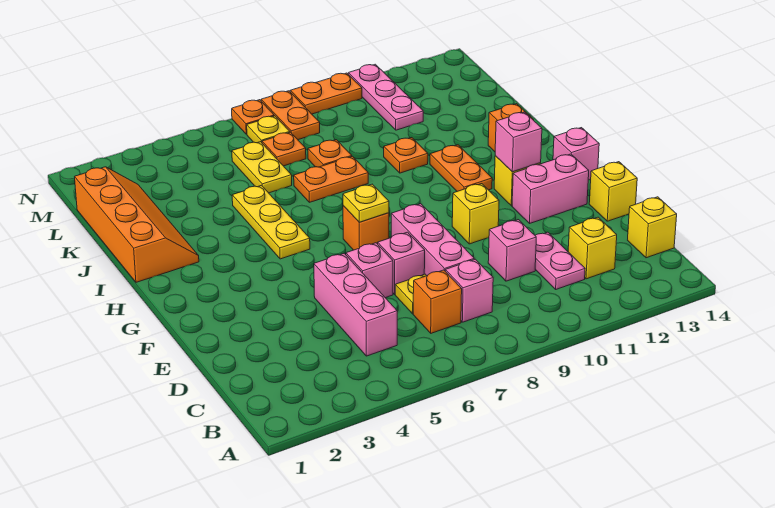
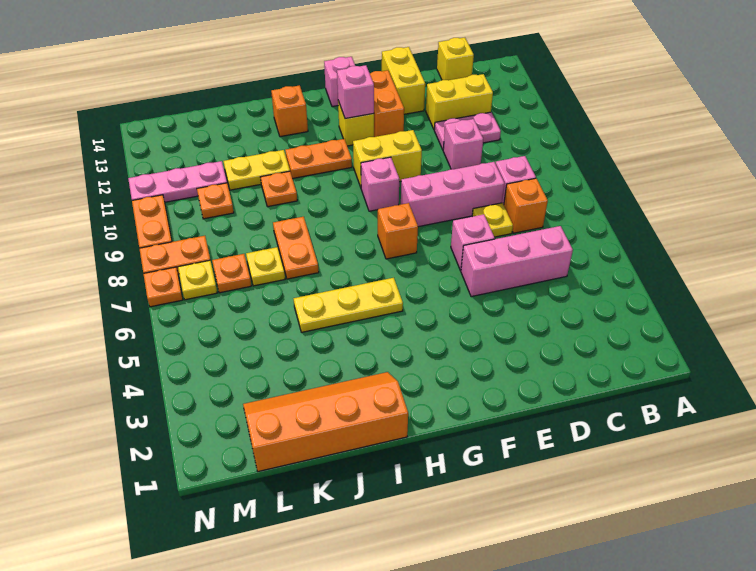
yellow brick C12 level 1 -> yellow brick C12:D12 level 1
pink brick E7 level 1 -> pink brick G9 level 1
yellow brick E14 level 1 -> yellow brick E13:E14 level 1
yellow brick F10 level 1 -> yellow brick F10:G10 level 1
pink brick F12:F13 level 1 -> orange brick F12:F13 level 1
yellow plate G7 level 2 -> yellow plate K7 level 1
yellow plate K6:L6 level 1 -> yellow plate J11:K11 level 1
orange plate K8 level 1 -> orange plate L10 level 1

